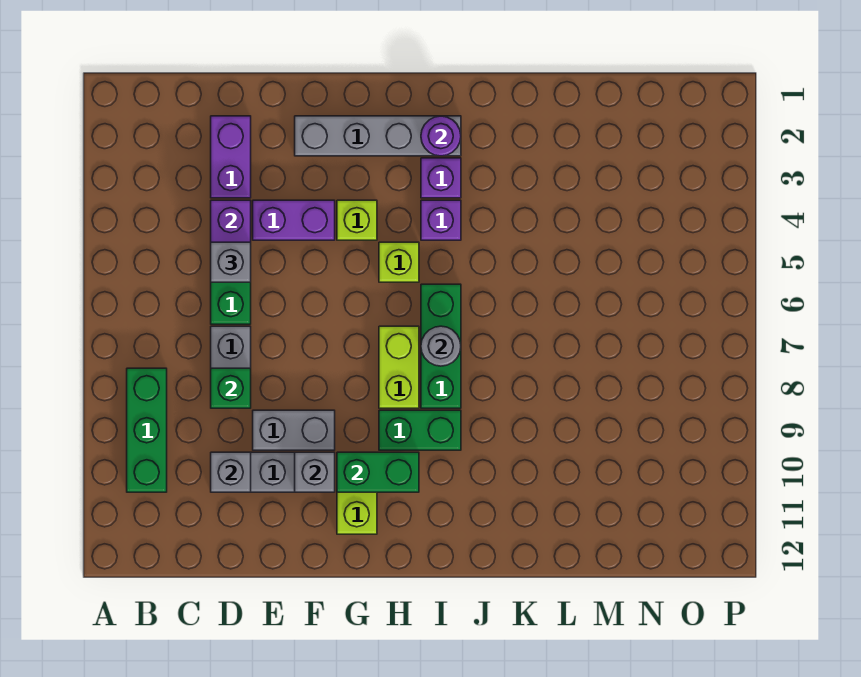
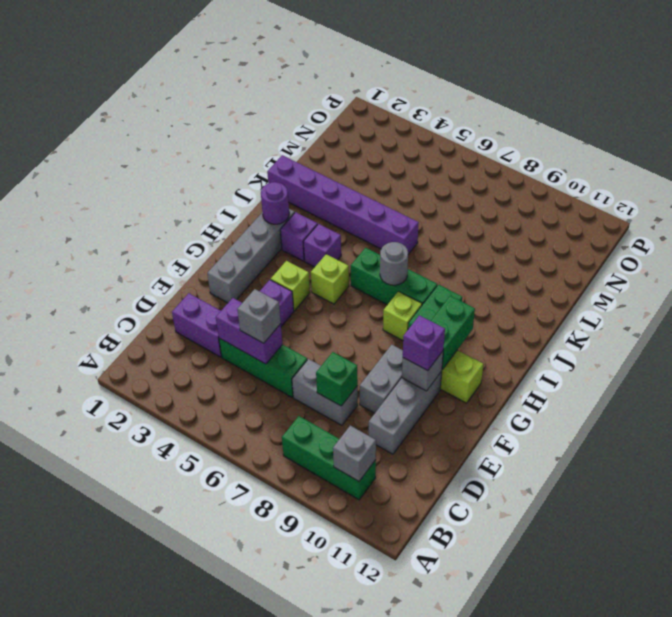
grey brick D10 level 2 -> grey brick B10 level 2
none -> purple brick F10 level 3
lime brick H7:H8 level 1 -> lime brick H8 level 1
none -> purple brick K1:K6 level 1

